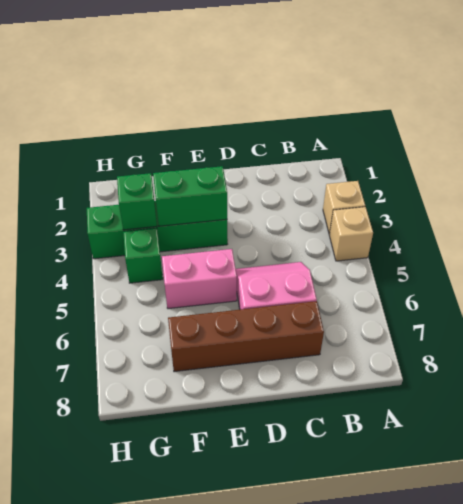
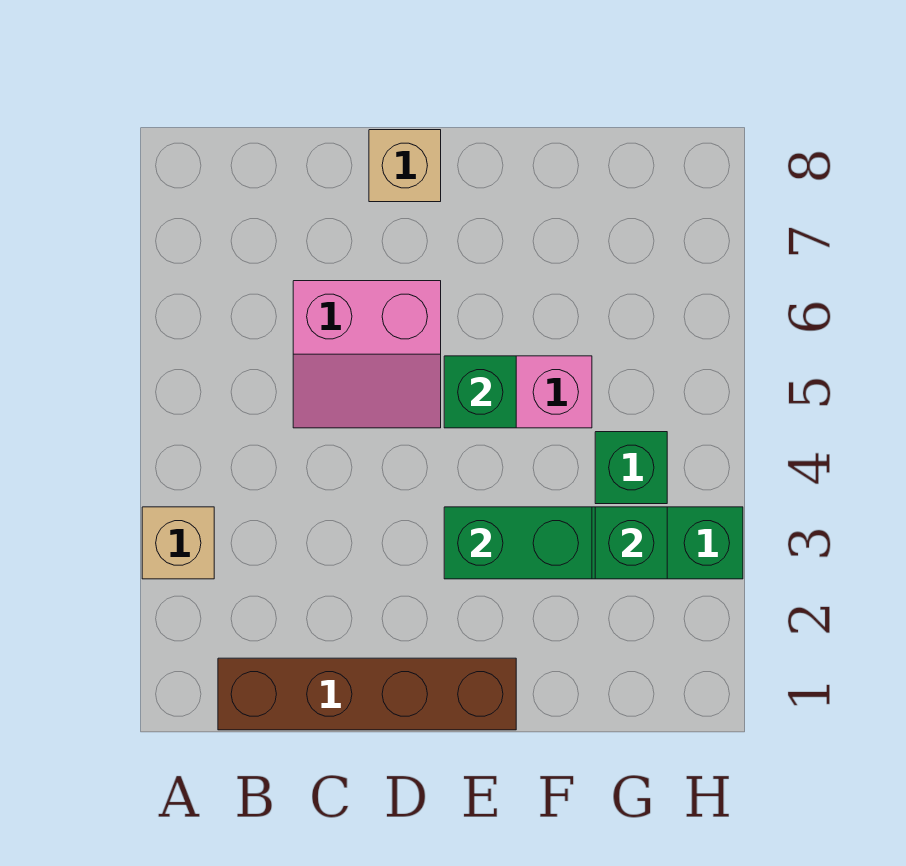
tan brick A4 level 1 -> tan brick D8 level 1
brown brick C7:F7 level 1 -> brown brick B1:E1 level 1
none -> green brick E5 level 2

